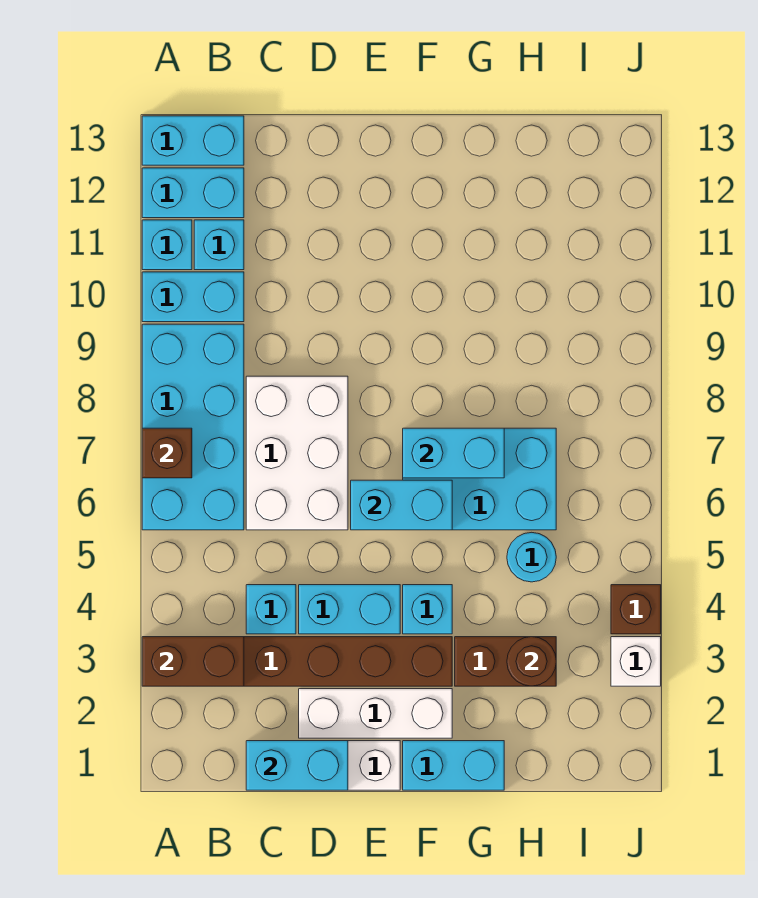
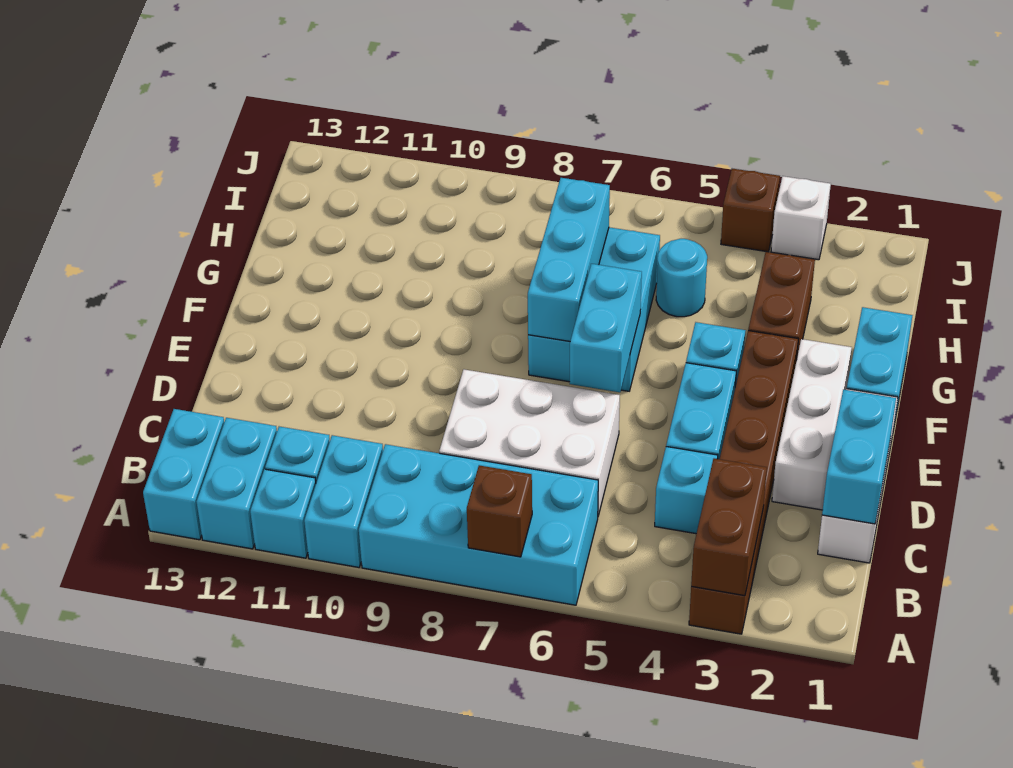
cyan brick F7:G7 level 2 -> cyan brick F7:H7 level 2
brown round brick H3 level 2 -> none

